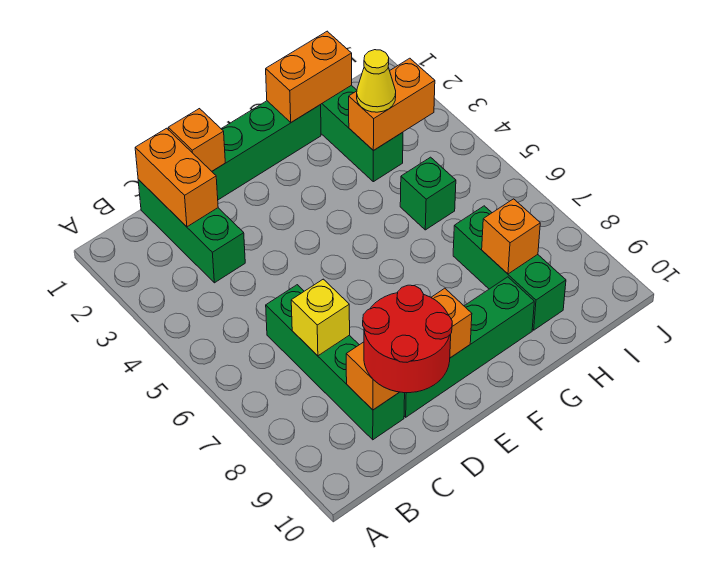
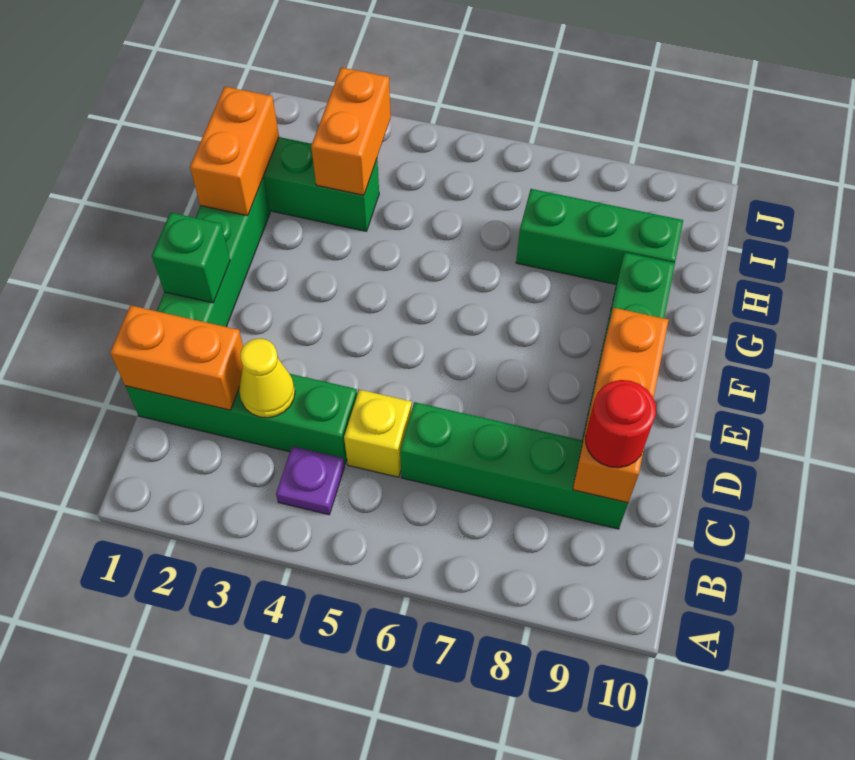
none -> purple plate B4 level 1
green brick C1:C3 level 1 -> green brick C1:C4 level 1
yellow brick C7 level 2 -> yellow brick C5 level 1
red round brick C9:D10 level 3 -> red round brick C9 level 3
orange brick D1 level 2 -> none
yellow cone H3 level 3 -> yellow cone C3 level 2
green brick H5 level 1 -> green brick E1 level 2
orange brick H8 level 2 -> none

